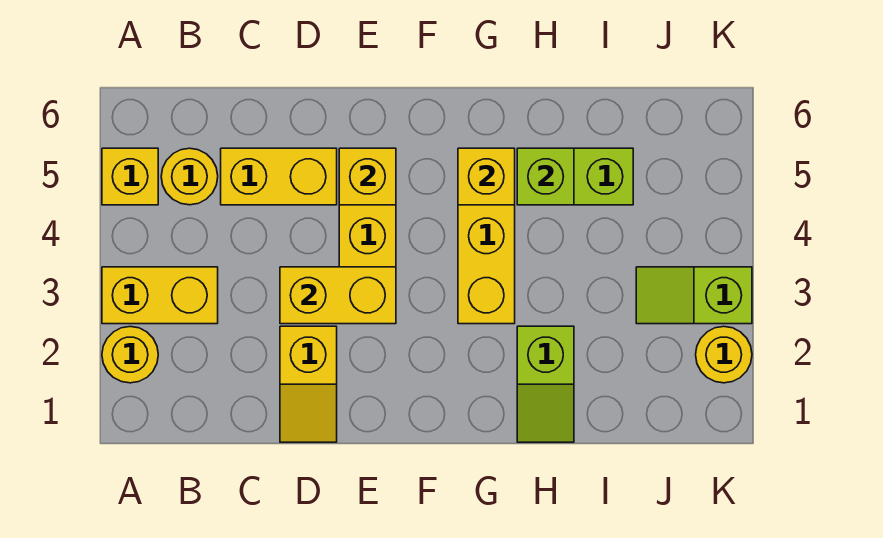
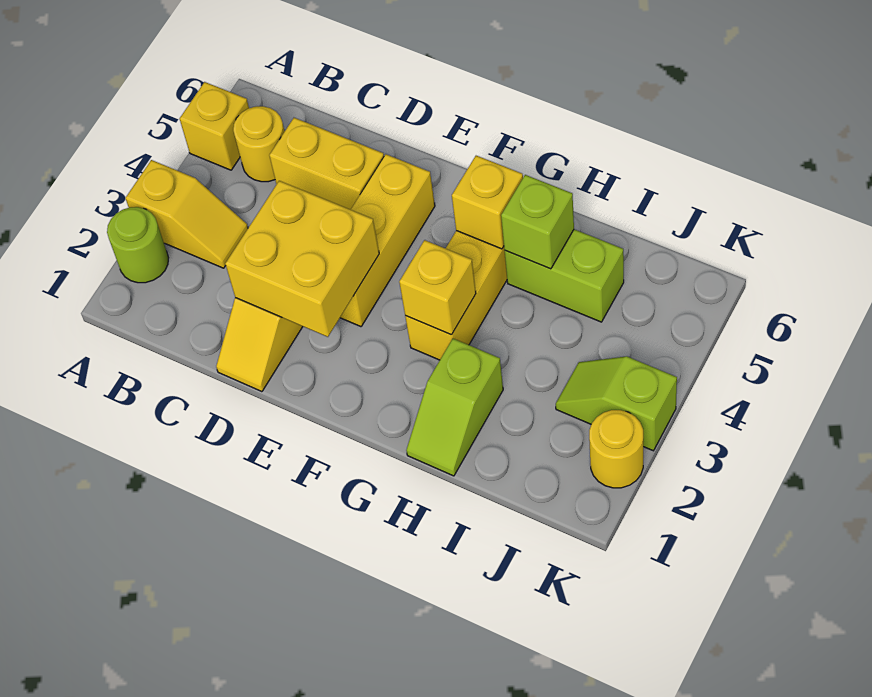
yellow round brick A2 level 1 -> lime round brick A2 level 1
yellow brick A3:B3 level 1 -> yellow slope A3:B3 level 1 top A
yellow brick D3:E3 level 2 -> yellow brick D2:E3 level 2
yellow brick E5 level 2 -> yellow brick G3 level 2

